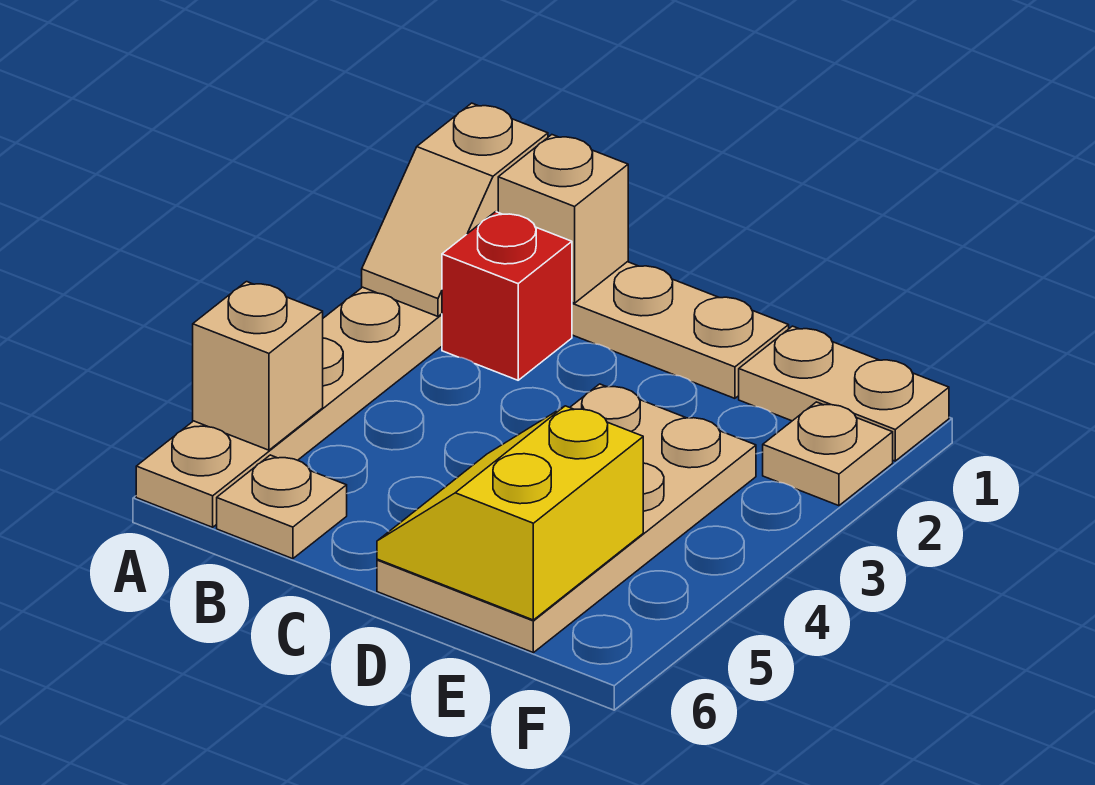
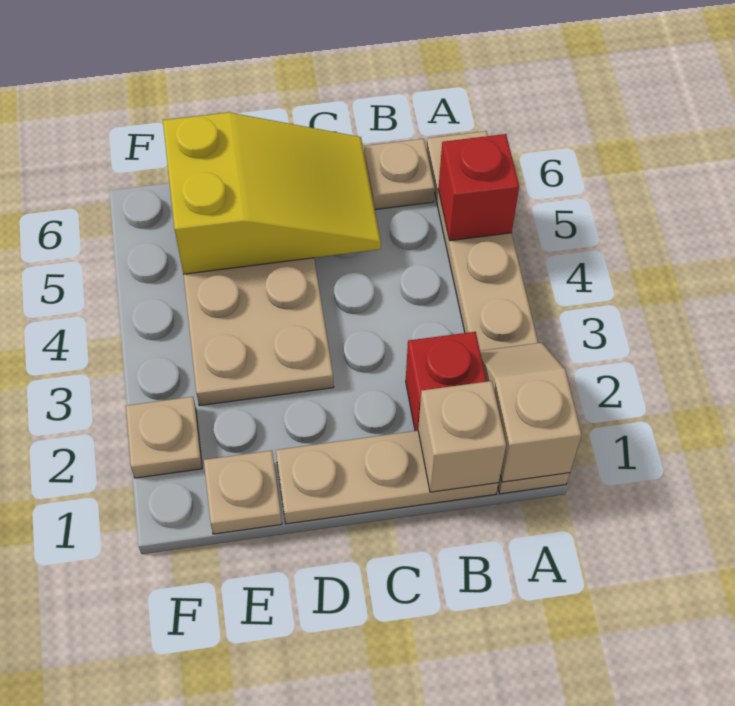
tan brick A5 level 2 -> red brick A5 level 2
yellow slope D5:E6 level 2 top E -> yellow slope C5:E6 level 2 top E
tan plate E1:F1 level 1 -> tan plate E1 level 1

